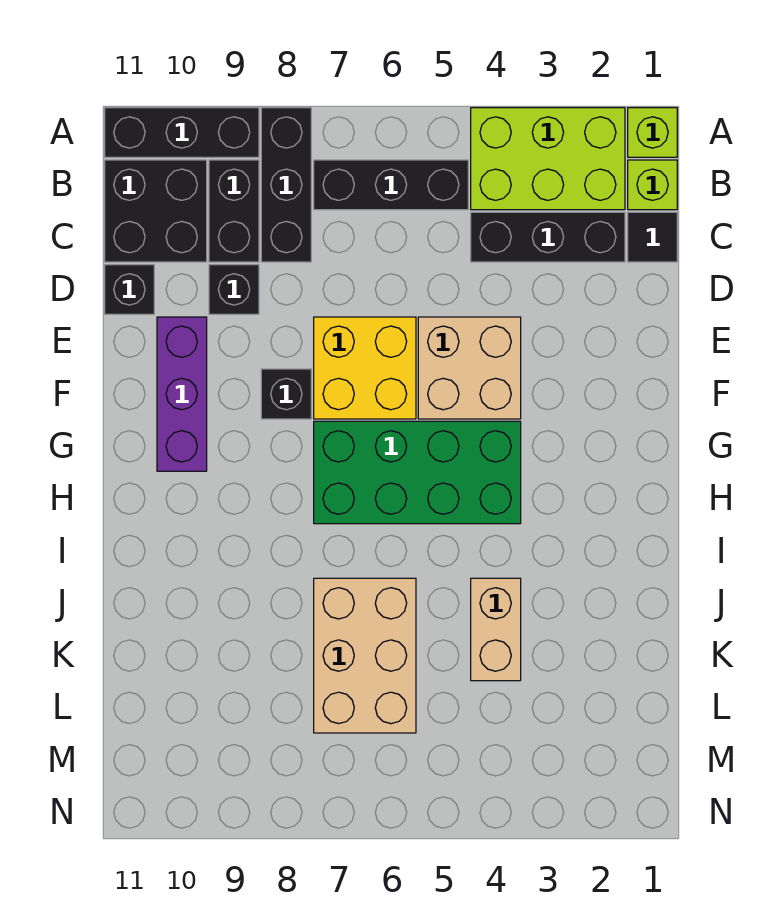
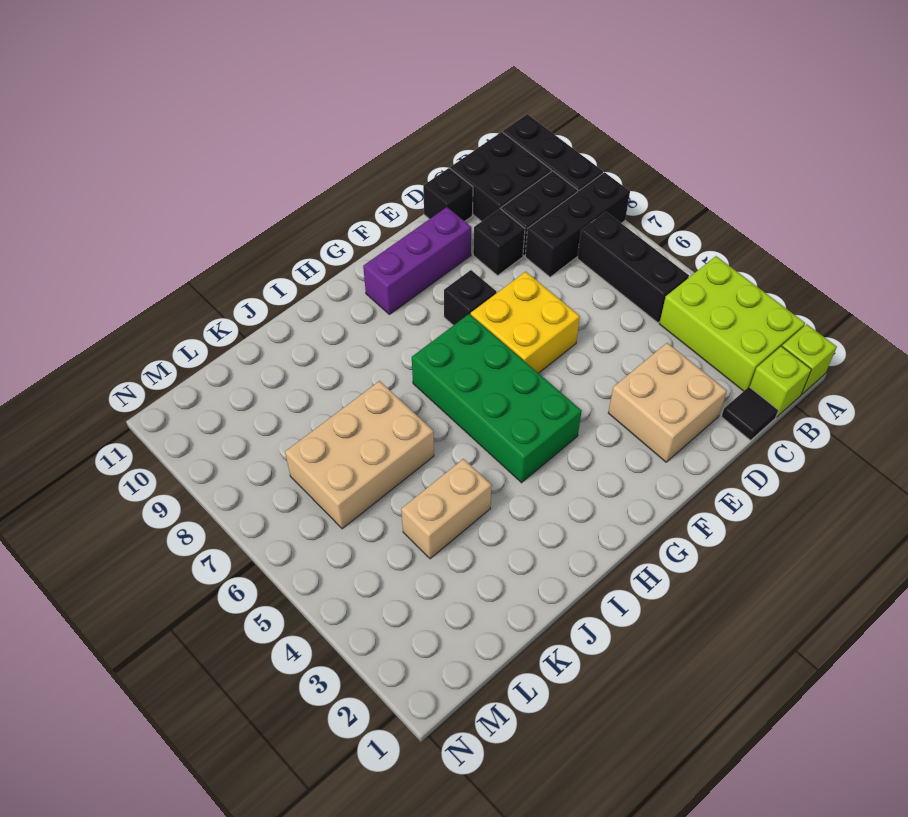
black brick C2:C4 level 1 -> none
tan brick E4:F5 level 1 -> tan brick D2:E3 level 1

